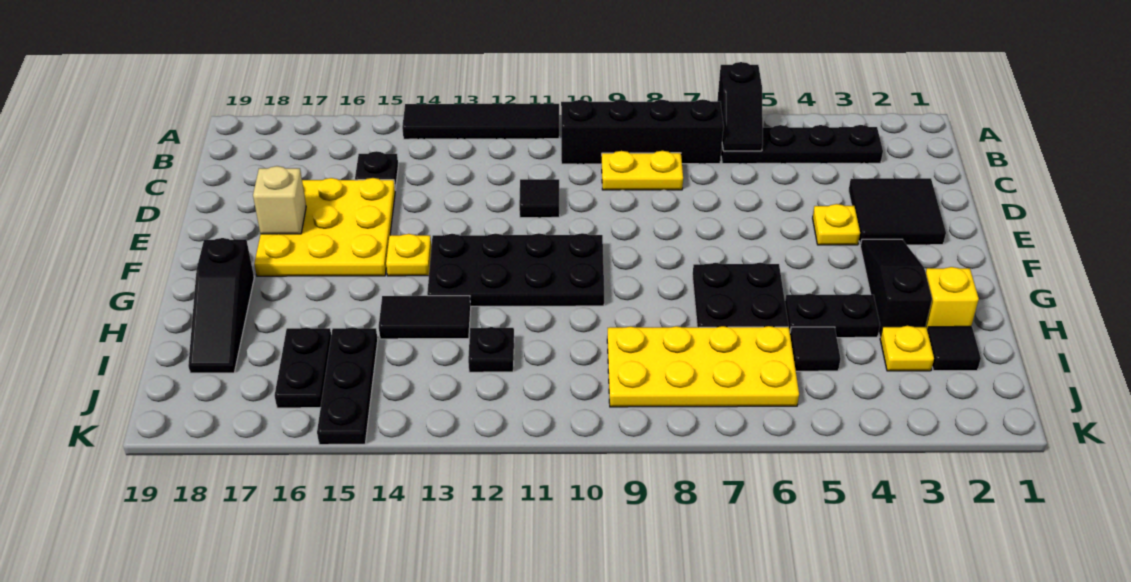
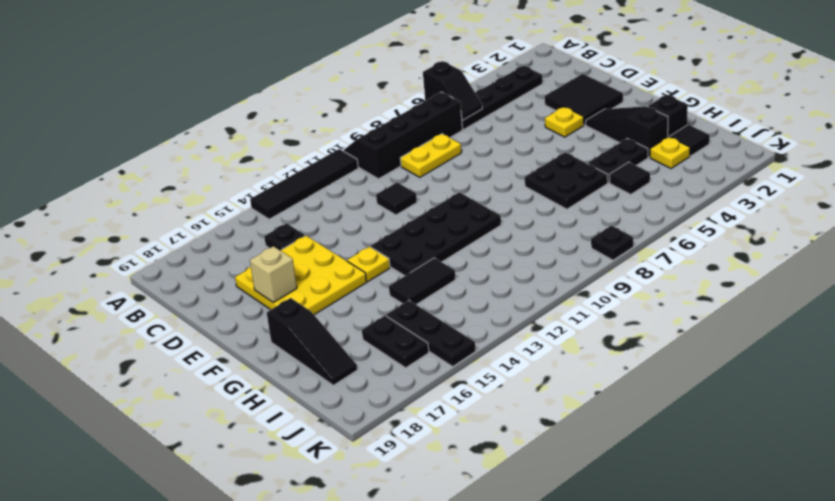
yellow brick H2 level 1 -> black brick H2 level 1
yellow plate I6:J9 level 1 -> none
black plate I12 level 1 -> black plate K8 level 1

